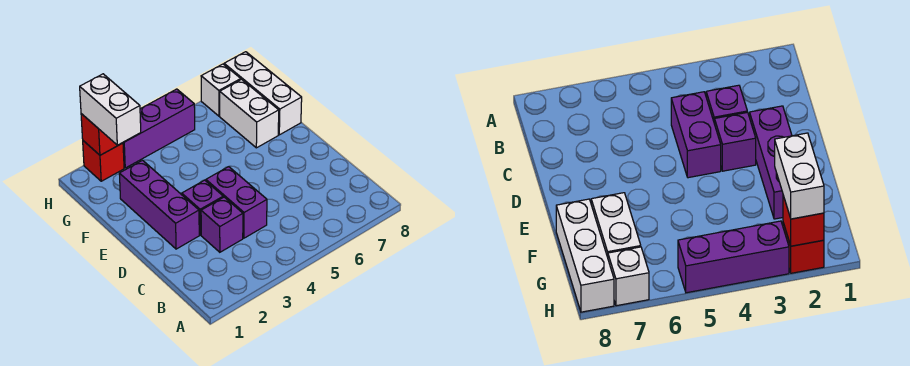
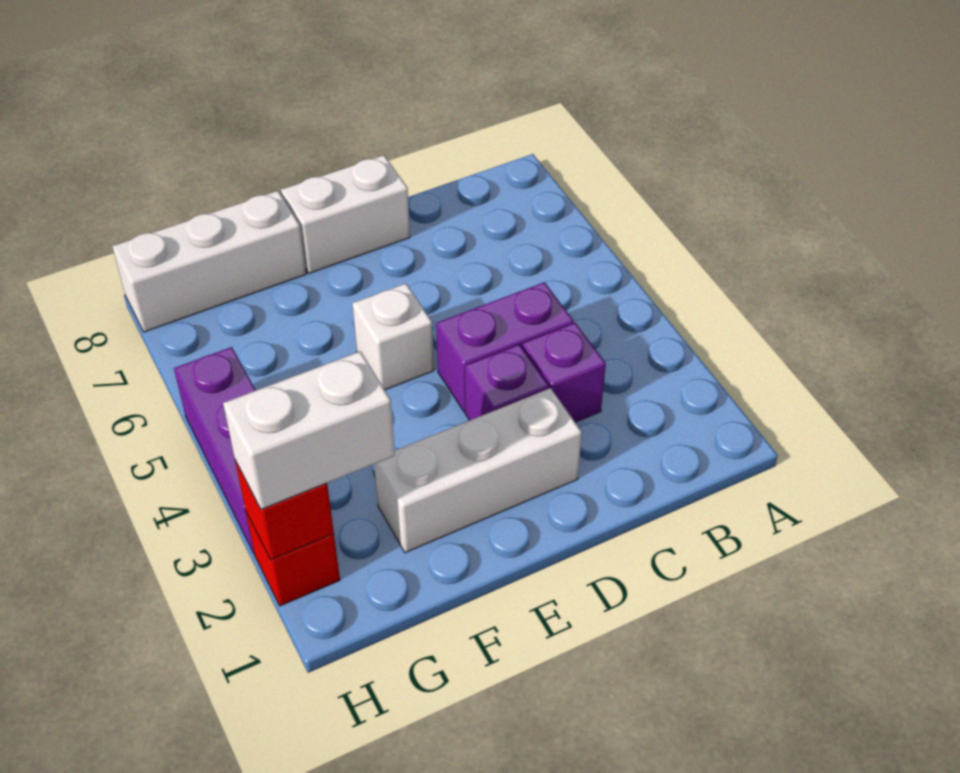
purple brick D2:F2 level 1 -> white brick D2:F2 level 1
white brick F7:G7 level 1 -> white brick D8:E8 level 1
white brick H7 level 1 -> white brick E5 level 1

